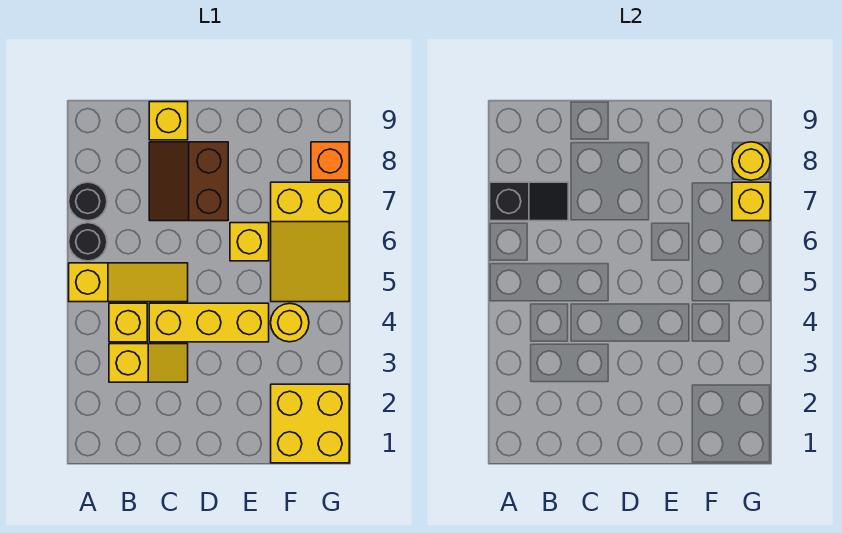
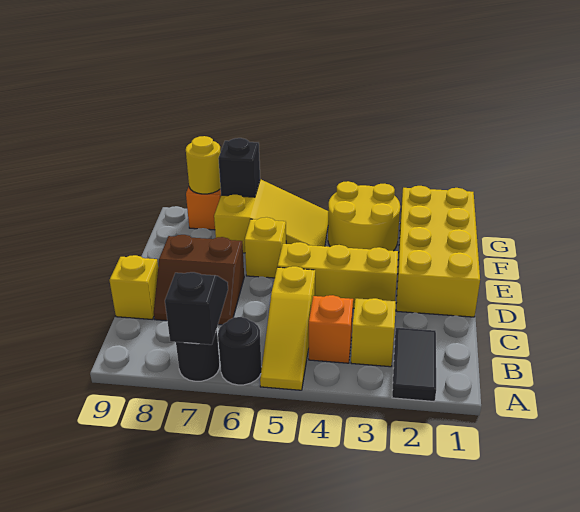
none -> black tile A2:B2 level 1
yellow slope A5:C5 level 1 top A -> yellow slope A5:C5 level 1 top C
yellow brick B4 level 1 -> orange brick B4 level 1
yellow brick C4:E4 level 1 -> yellow brick D3:D5 level 1
yellow brick F1:G2 level 1 -> yellow brick D1:G2 level 1
yellow round brick F4 level 1 -> yellow round brick F3:G4 level 1
yellow brick G7 level 2 -> black brick G7 level 2

